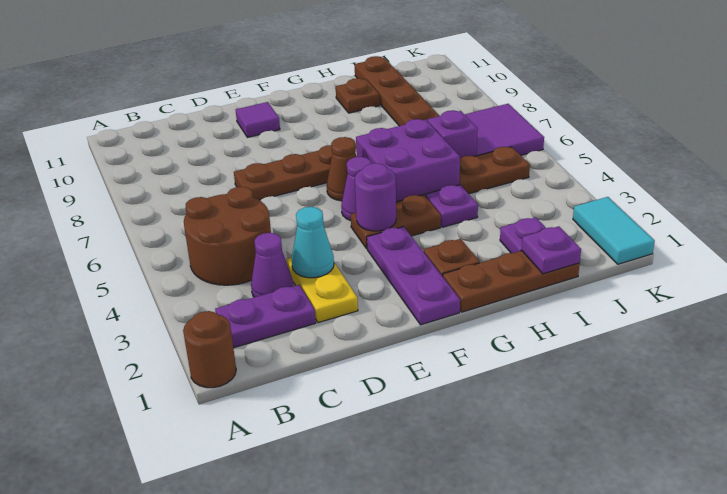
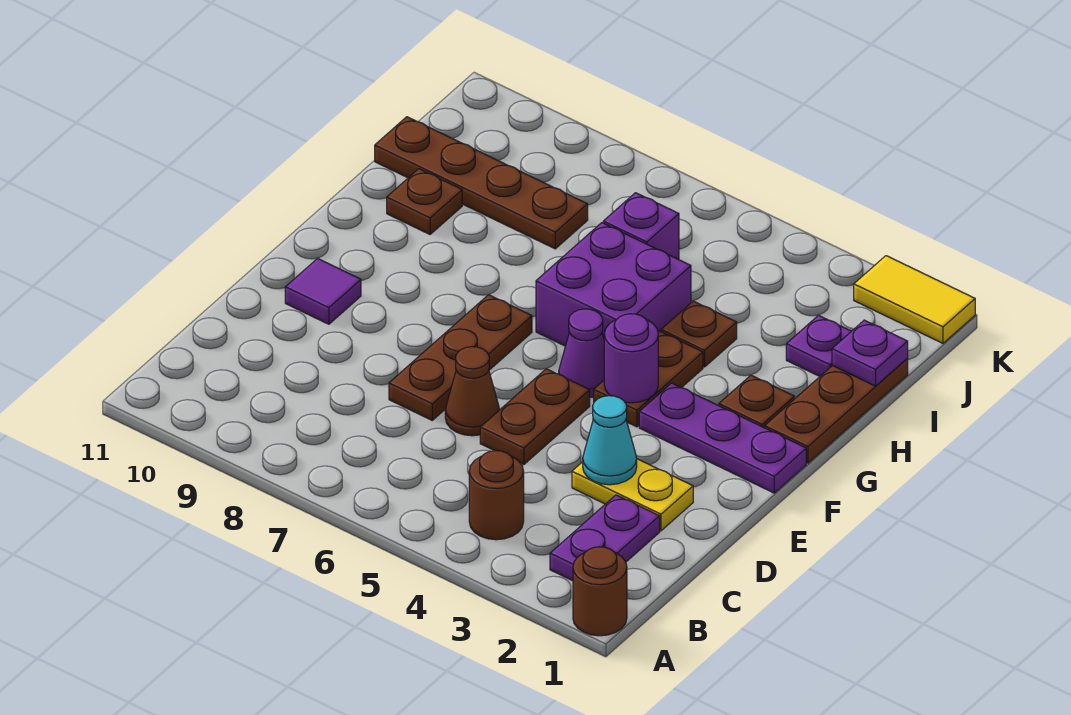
brown round brick B4:C5 level 1 -> brown round brick B4 level 1
purple cone C3 level 1 -> none
brown cone F6 level 1 -> brown cone D6 level 1
purple plate H4 level 1 -> brown plate H4 level 1
brown plate I5:J5 level 1 -> brown plate D5:E5 level 1
purple tile J6:K7 level 1 -> none
cyan tile K1:K2 level 1 -> yellow tile K1:K2 level 1

